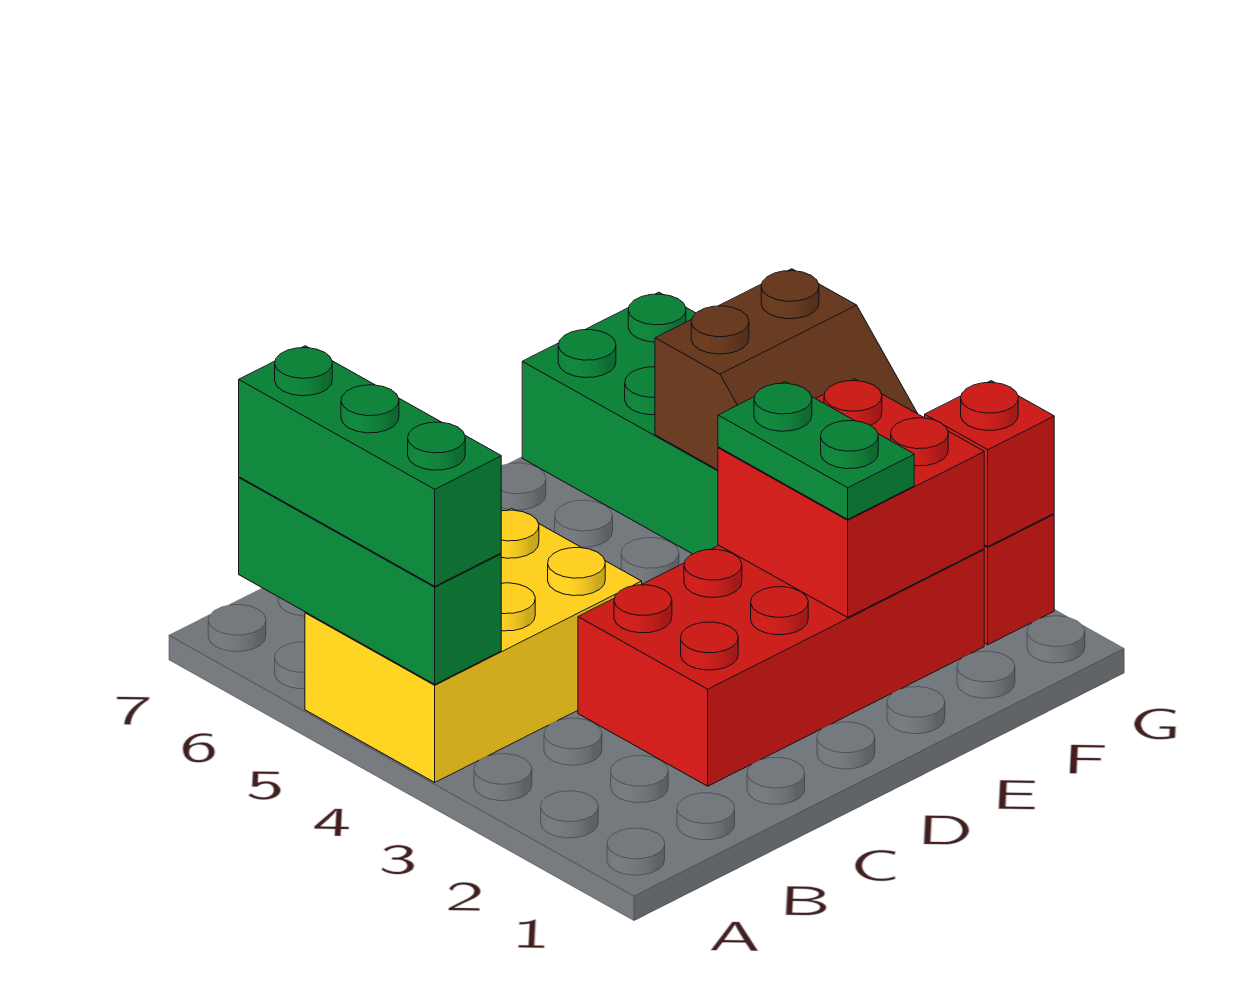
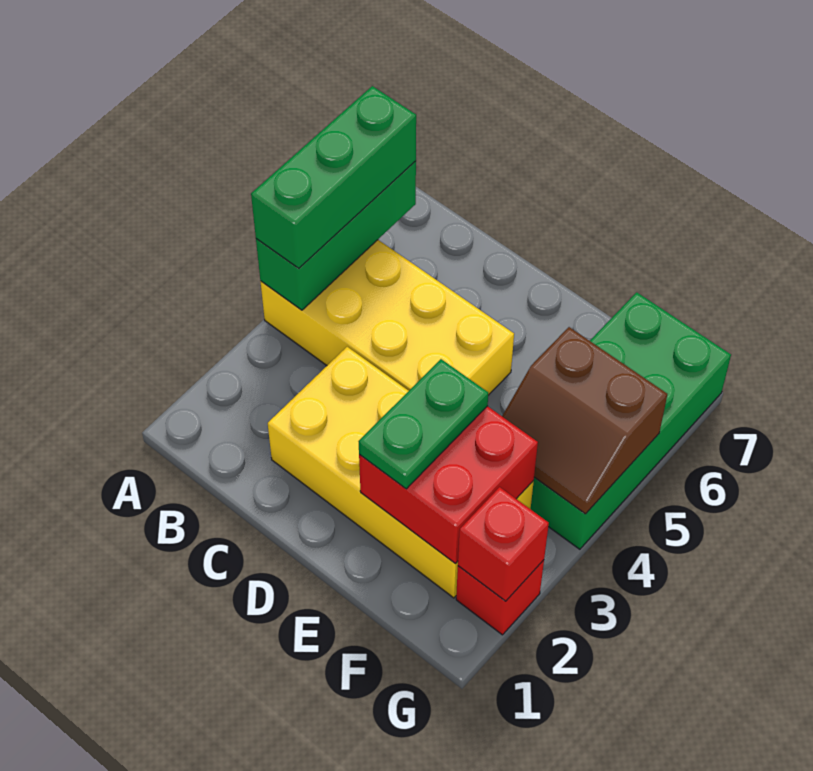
yellow brick A4:C5 level 1 -> yellow brick A4:D5 level 1
red brick C2:F3 level 1 -> yellow brick C2:F3 level 1

